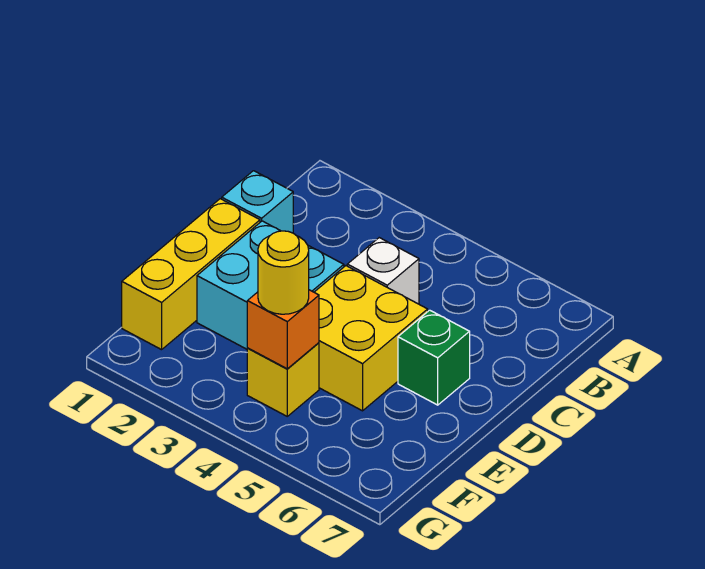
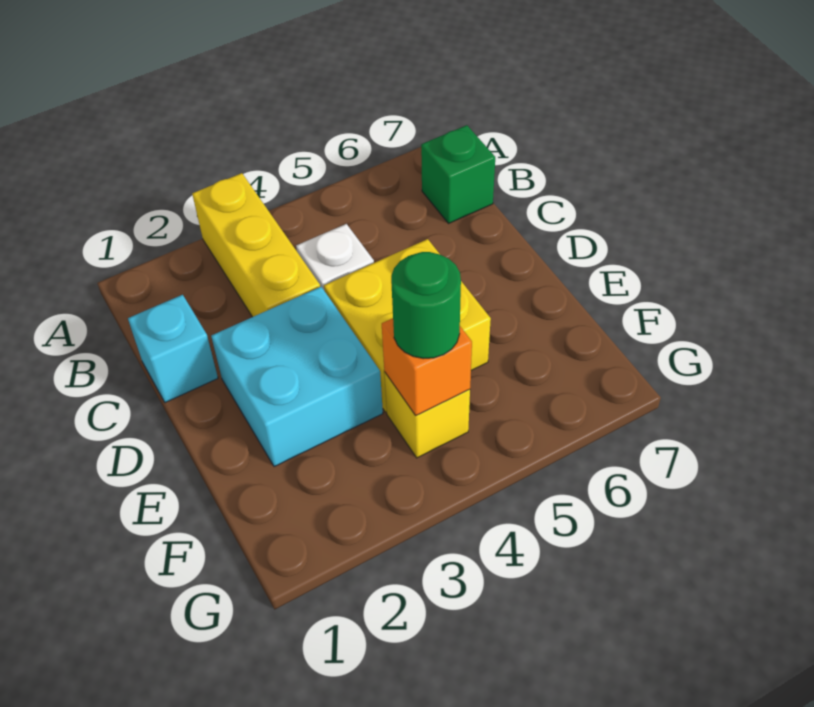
yellow brick D1:F1 level 1 -> yellow brick A3:C3 level 1
green brick D6 level 1 -> green brick B7 level 1
yellow round brick F4 level 3 -> green round brick F4 level 3

